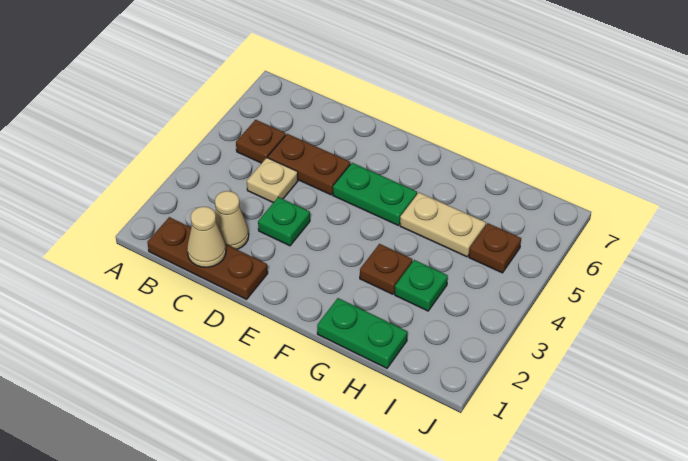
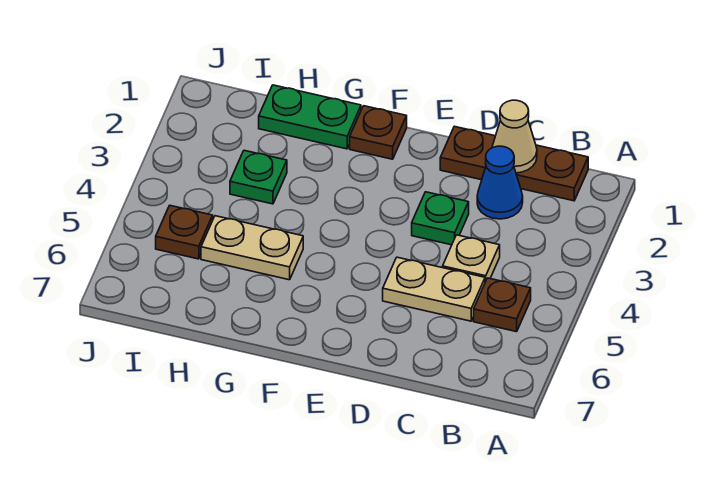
tan cone C2 level 1 -> blue cone C2 level 1
brown plate C5:D5 level 1 -> tan plate C5:D5 level 1
green plate E5:F5 level 1 -> none
brown plate G3 level 1 -> brown plate F1 level 1

